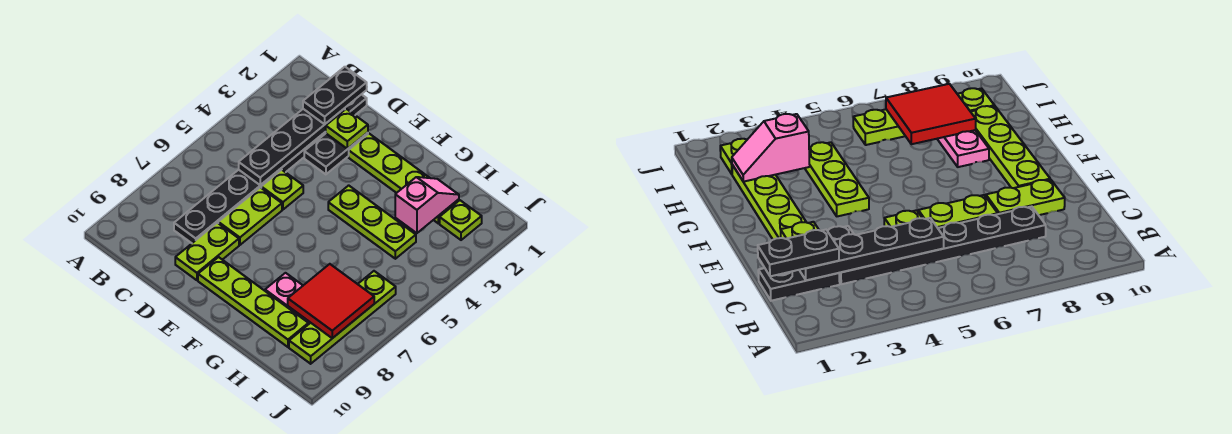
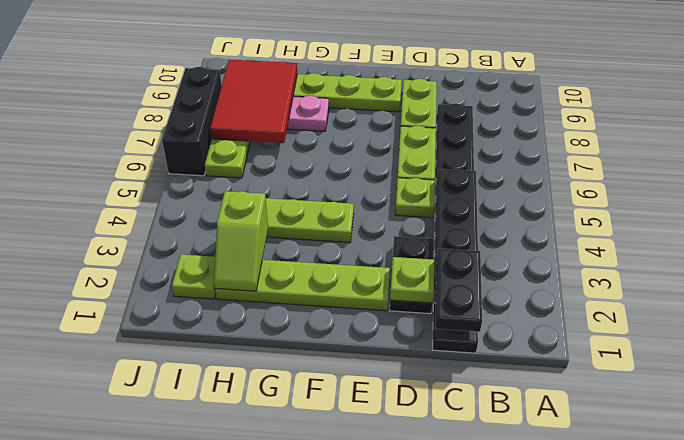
pink slope H2:H3 level 2 top 3 -> lime slope H2:H3 level 2 top 3
red tile H7:I8 level 2 -> red tile H7:I9 level 2
none -> black brick J6:J8 level 1

